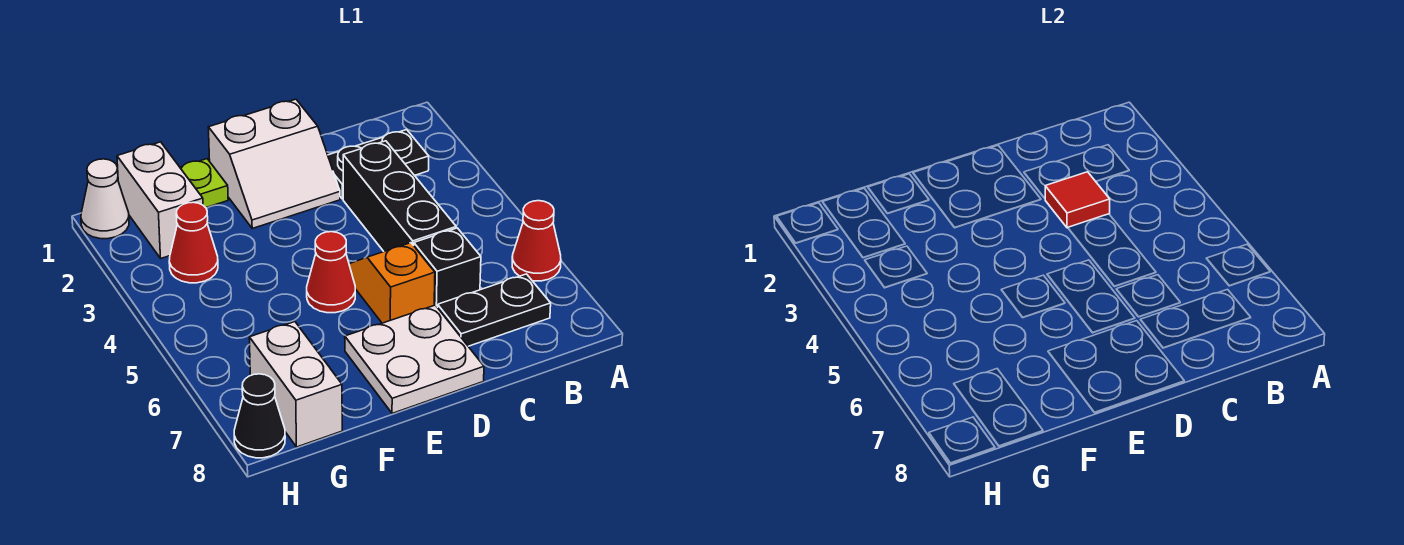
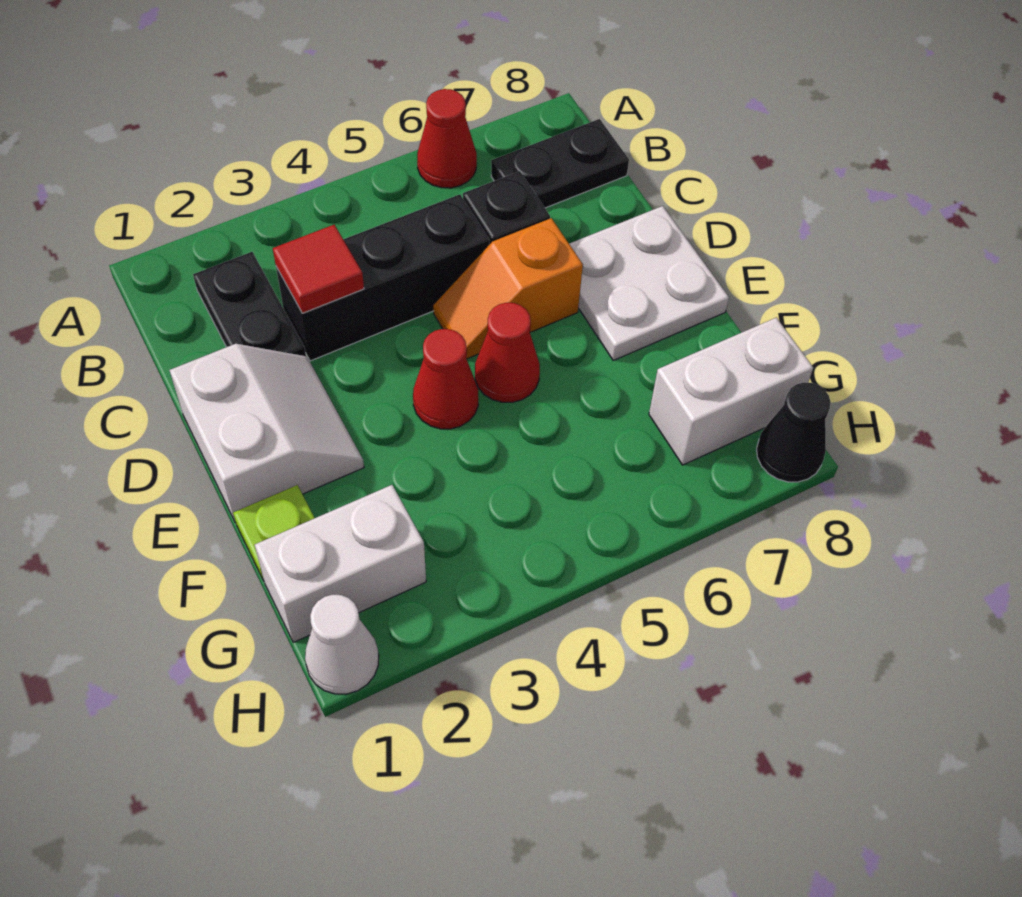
black plate B7:C7 level 1 -> black plate B7:B8 level 1
red cone G3 level 1 -> red cone E4 level 1

